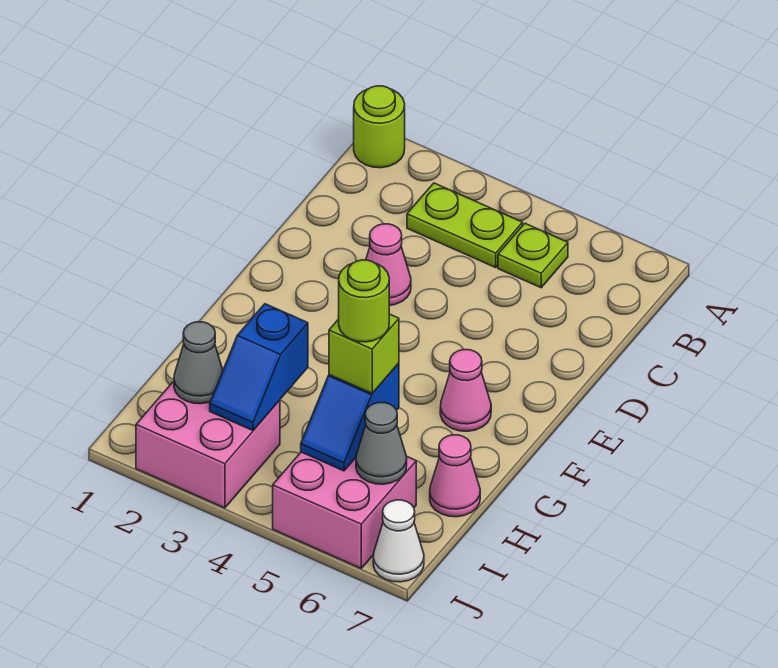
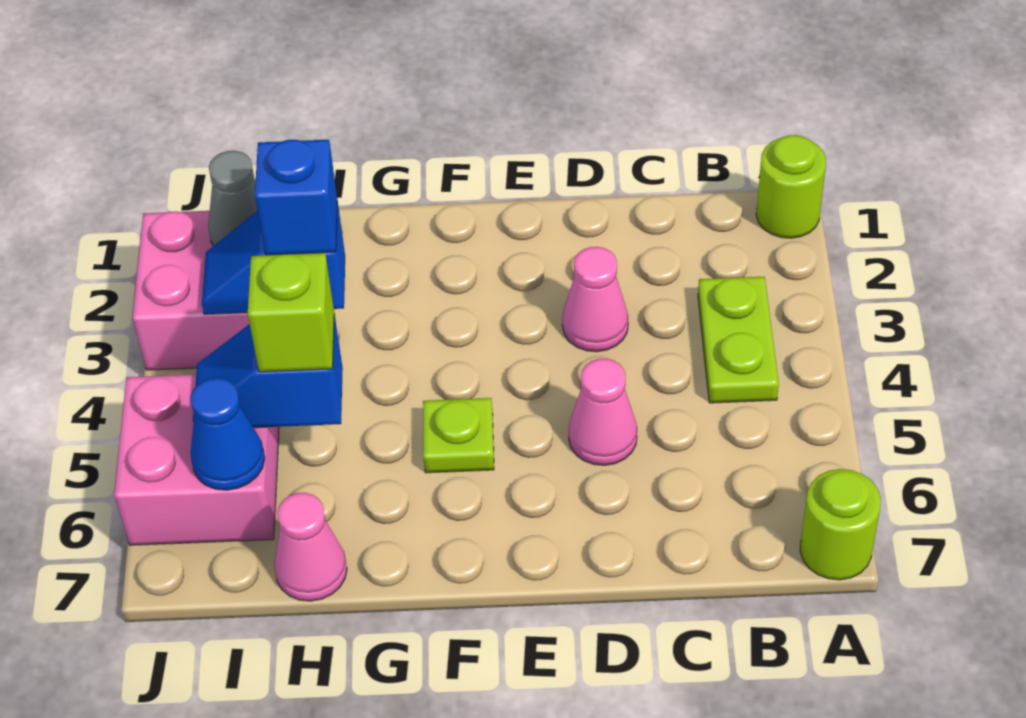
lime plate B5 level 1 -> lime plate F5 level 1
pink cone F6 level 1 -> pink cone D5 level 1
none -> blue brick H3 level 3
lime round brick H5 level 4 -> lime round brick A7 level 1
grey cone I6 level 2 -> blue cone I6 level 2
white cone J7 level 1 -> none

